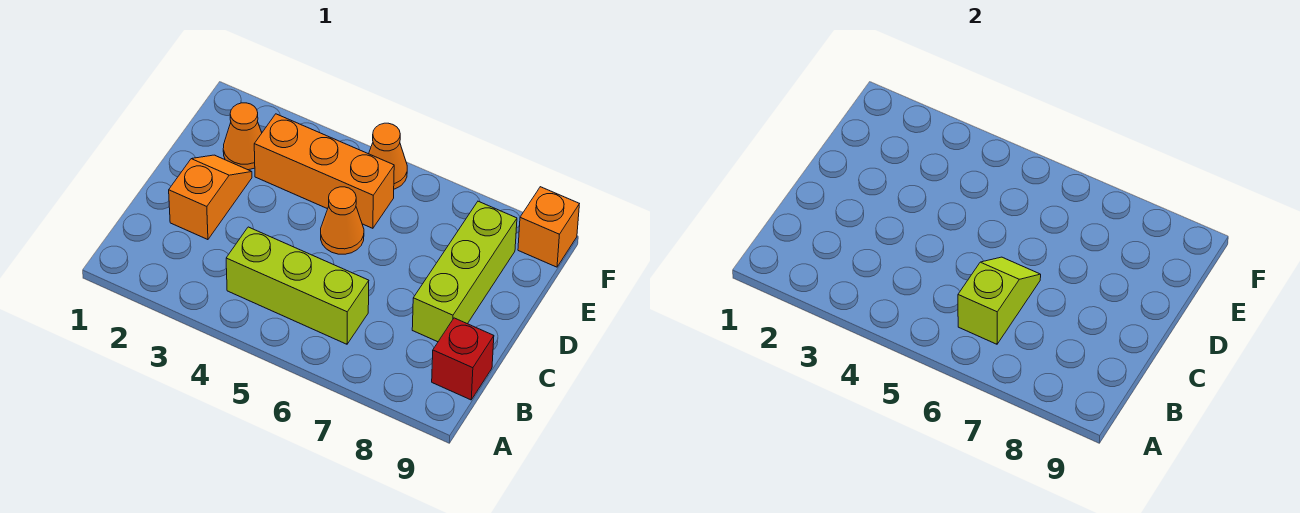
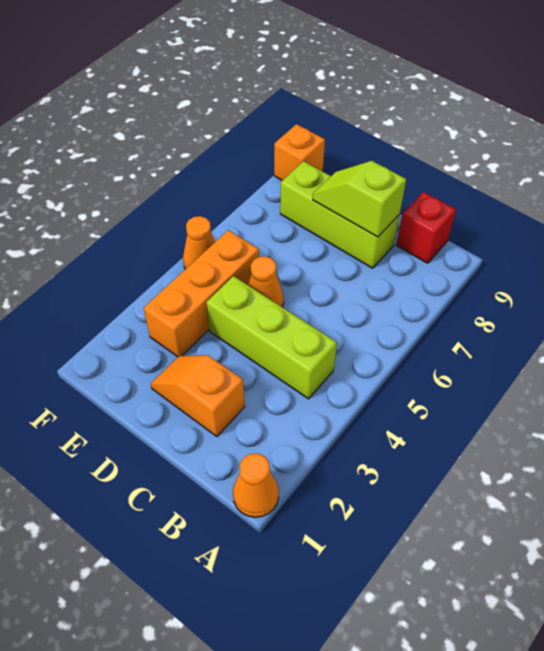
lime brick B4:B6 level 1 -> lime brick B4:D4 level 1
lime slope B6:C6 level 2 top B -> lime slope C8:D8 level 2 top C
orange cone E2 level 1 -> orange cone A1 level 1

